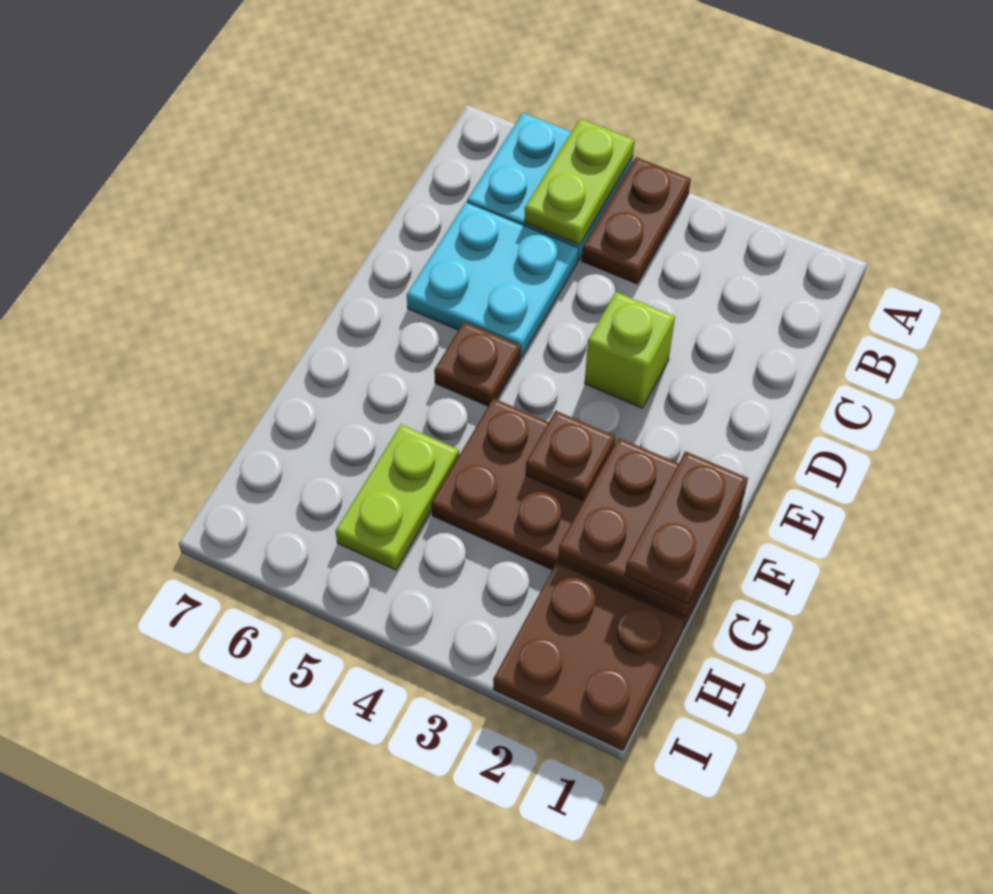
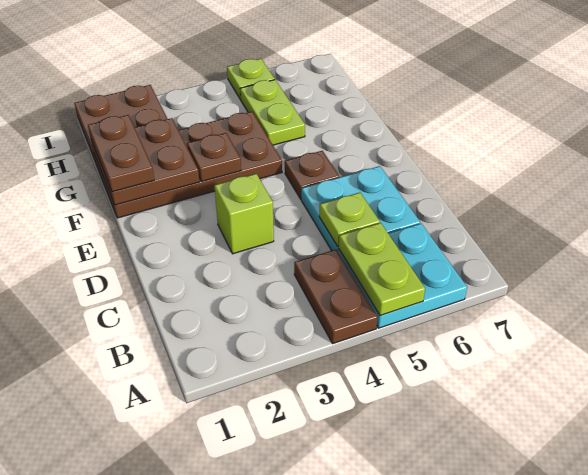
none -> lime plate C5 level 2
none -> lime plate I5 level 1

